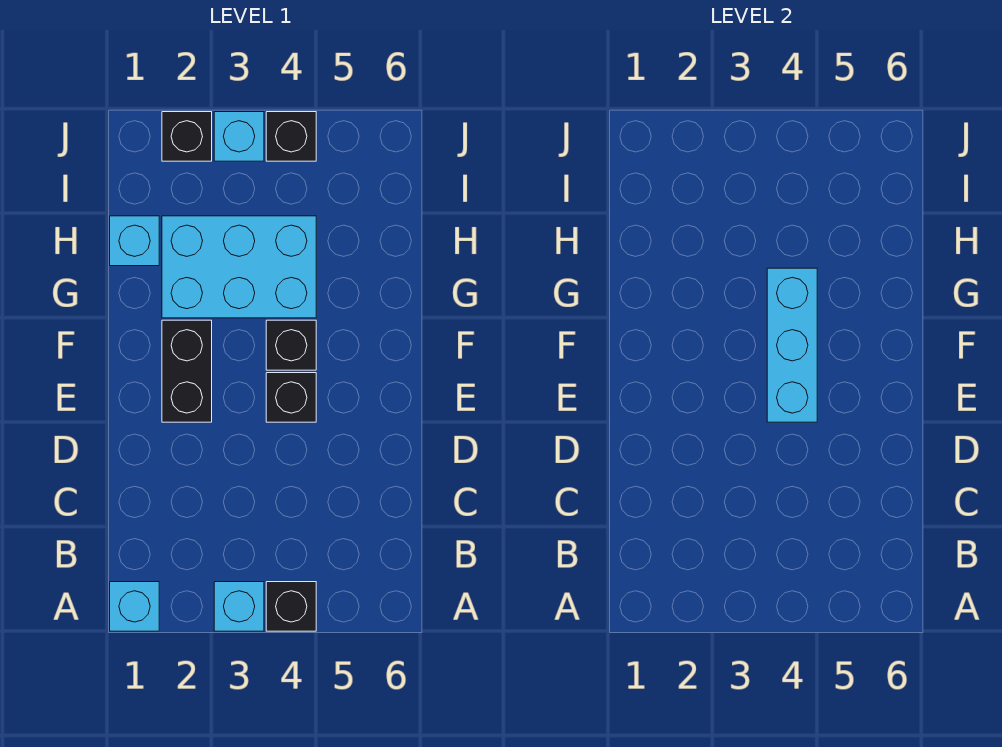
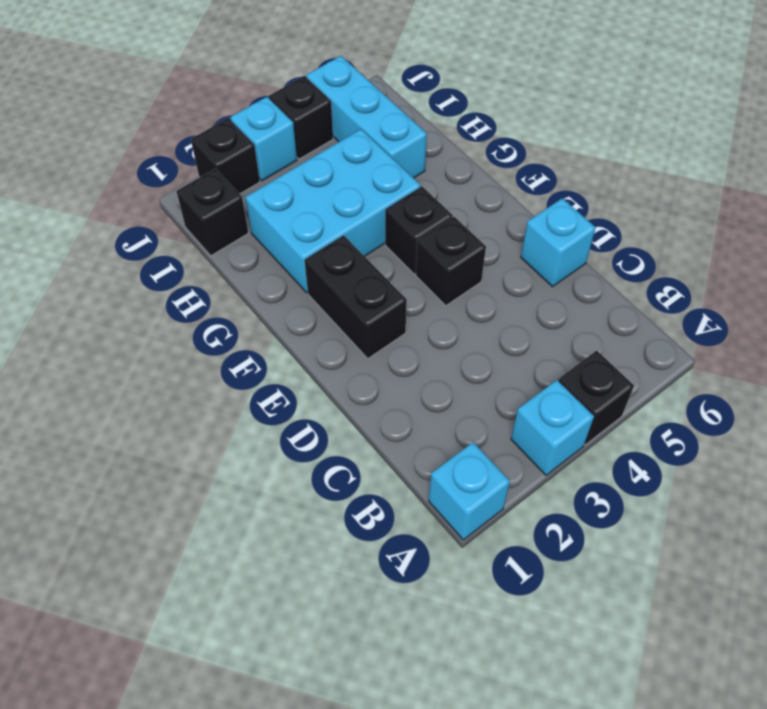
cyan brick E4:G4 level 2 -> cyan brick H5:J5 level 1
cyan brick H1 level 1 -> cyan brick D6 level 1
none -> black brick I1 level 1

